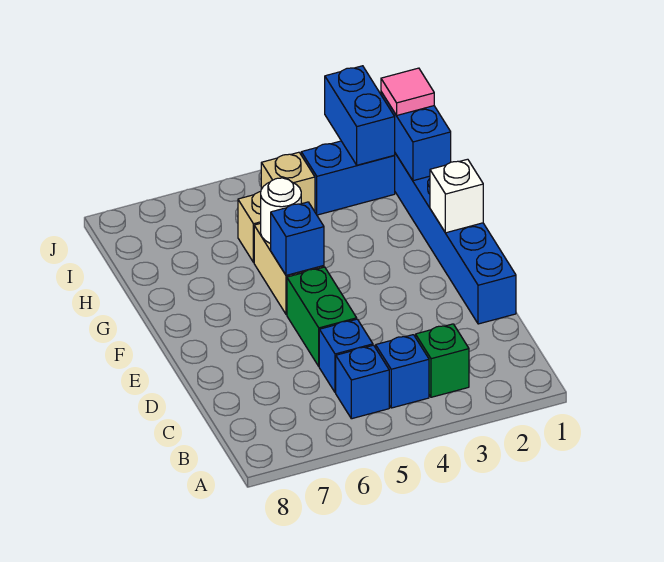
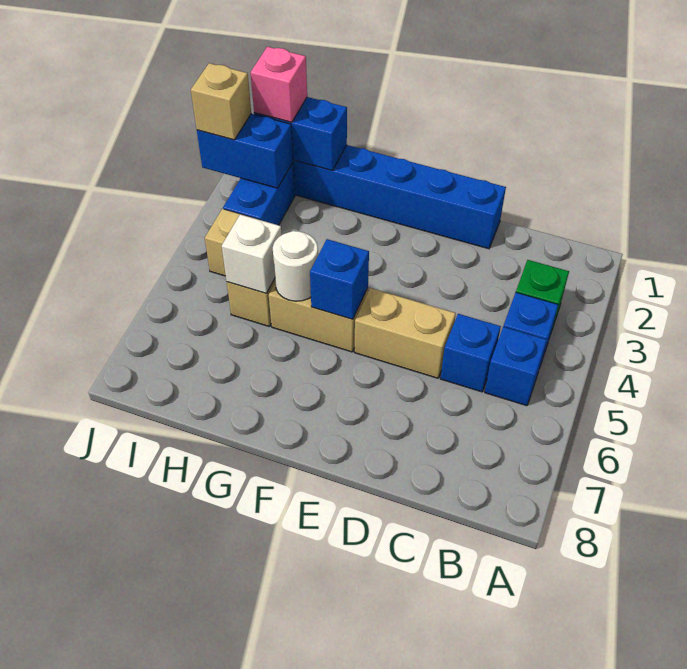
green brick D5:E5 level 1 -> tan brick D5:E5 level 1
white brick F1 level 2 -> white brick H5 level 2
pink tile I1 level 3 -> pink brick I1 level 3
none -> tan brick J2 level 3

